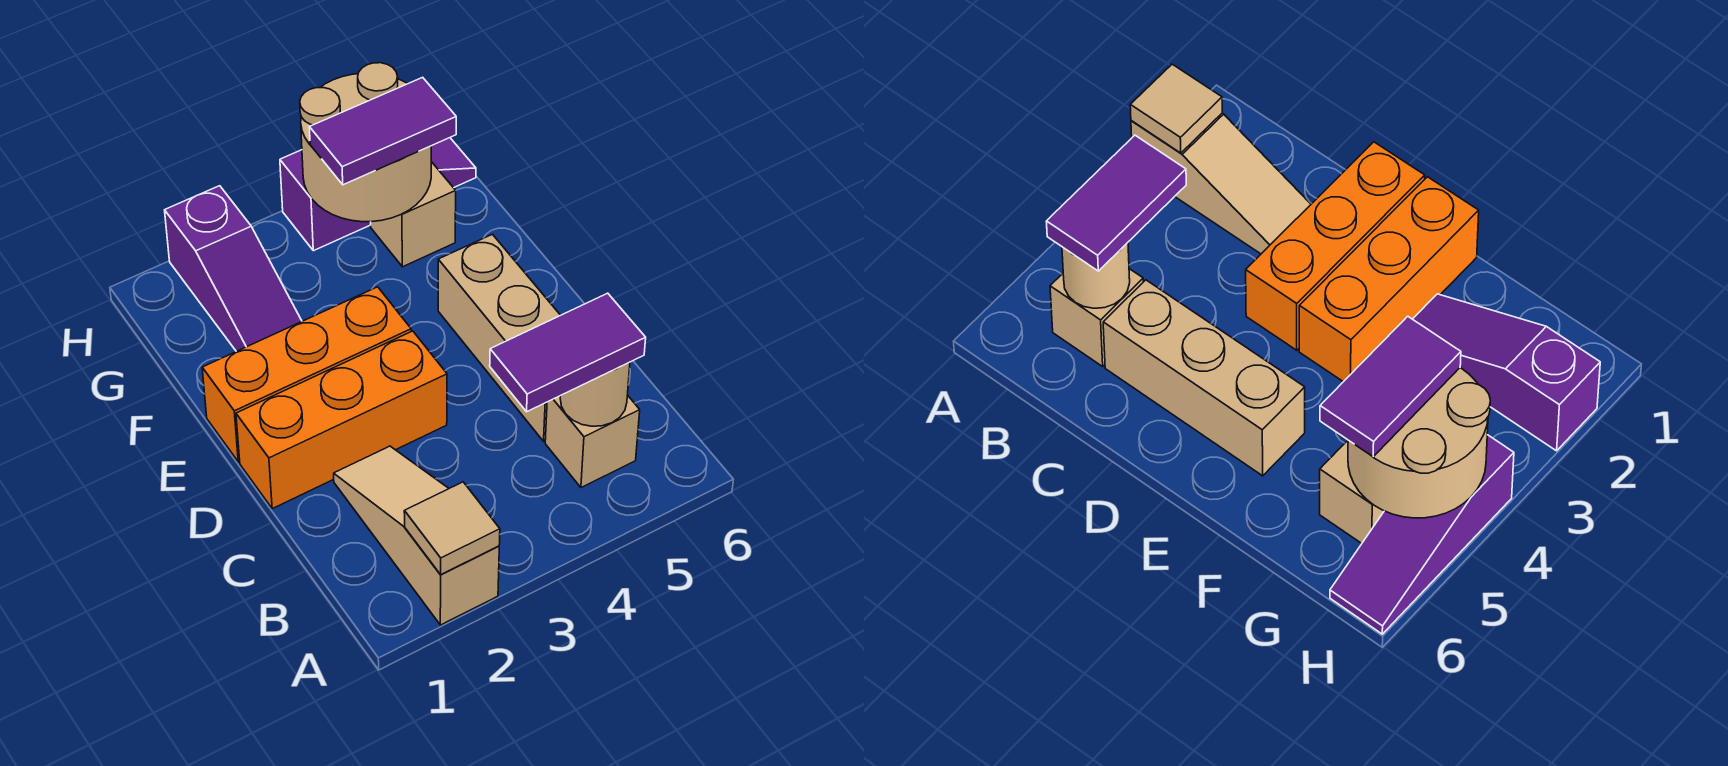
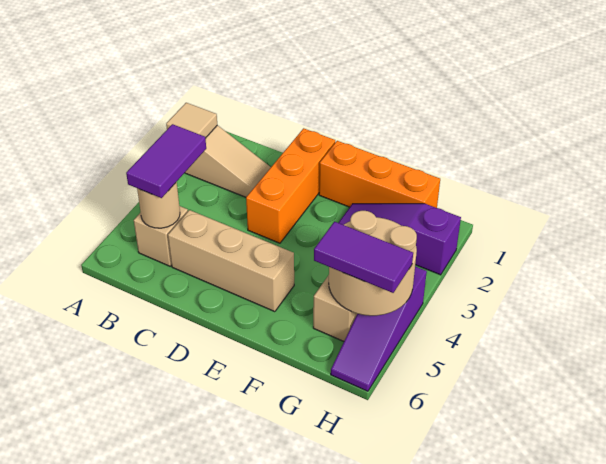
orange brick E1:E3 level 1 -> orange brick E1:G1 level 1
purple tile G4:G5 level 3 -> purple tile G5:H5 level 3

